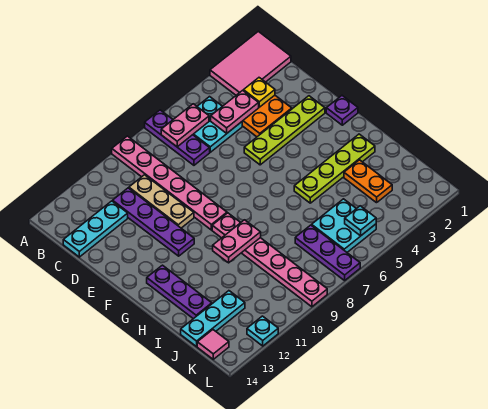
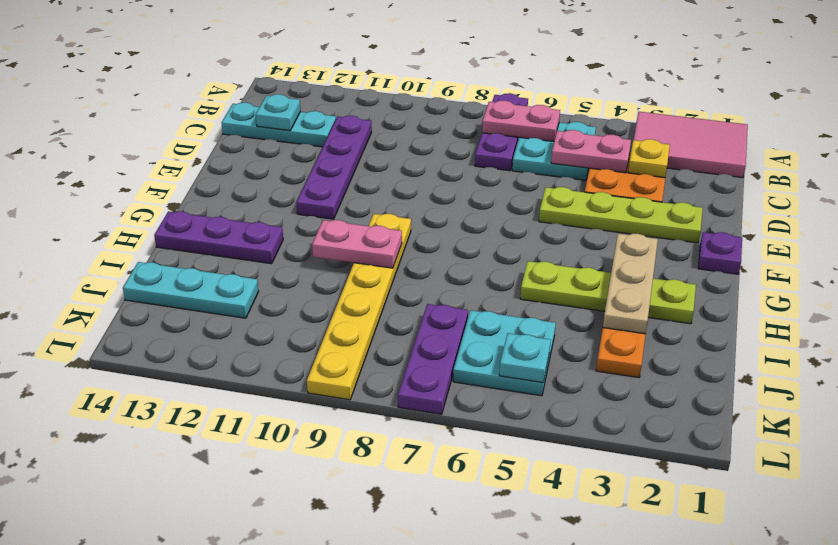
pink plate A9:F9 level 1 -> none
tan plate C10:E10 level 1 -> tan plate G3:I3 level 2
pink plate G9:L9 level 1 -> yellow plate G9:L9 level 1
purple plate G13:I13 level 1 -> purple plate H12:H14 level 1
pink tile K14 level 1 -> none
cyan plate L12 level 1 -> cyan plate C13 level 2

